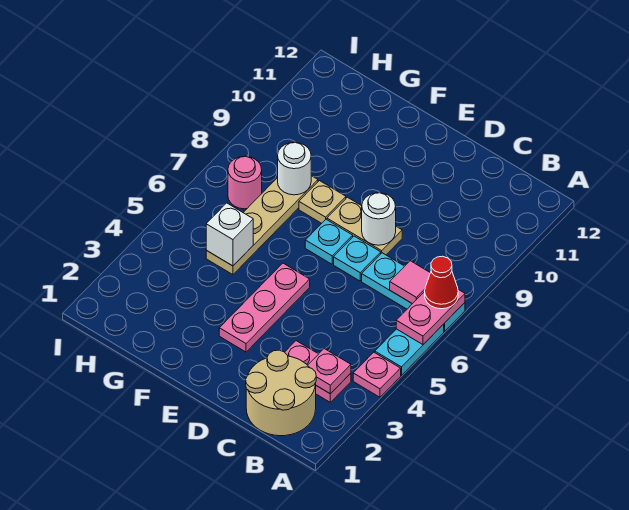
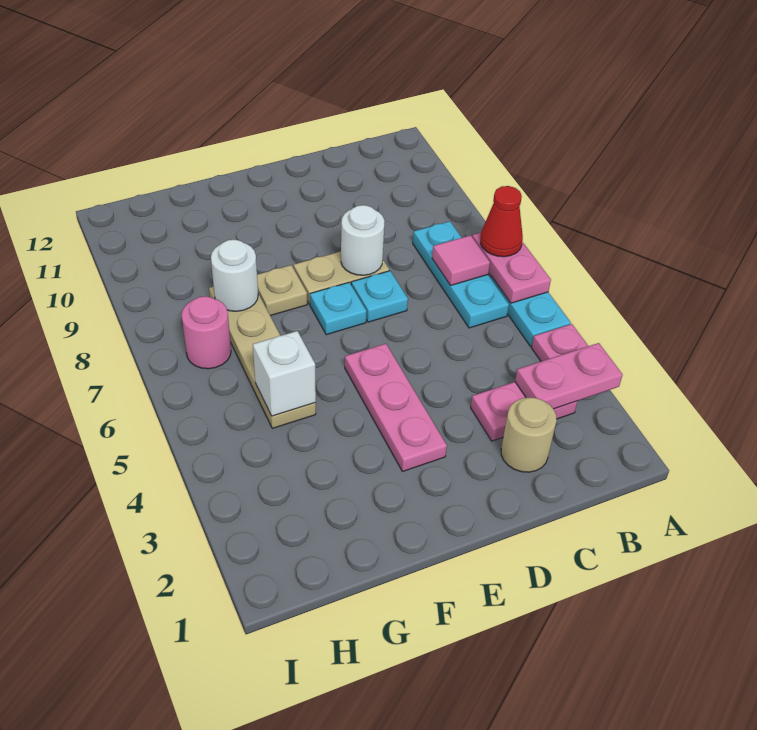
cyan plate A7:C7 level 1 -> cyan plate B6:B8 level 1
tan round brick B1:C2 level 1 -> tan round brick C2 level 1
pink plate B3 level 2 -> pink plate A3:B3 level 2

